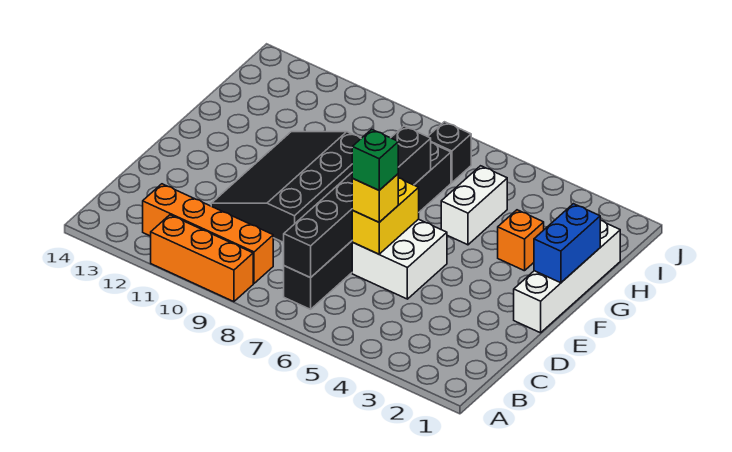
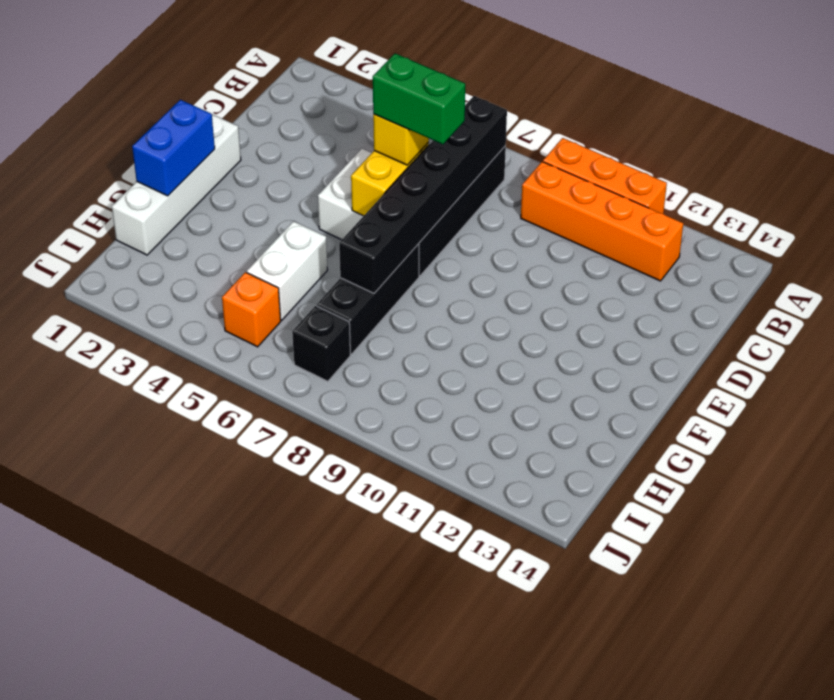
green brick D6 level 4 -> green brick D6:D7 level 4
black slope D9:G11 level 1 top 9 -> none
orange brick G3 level 1 -> orange brick I5 level 1

